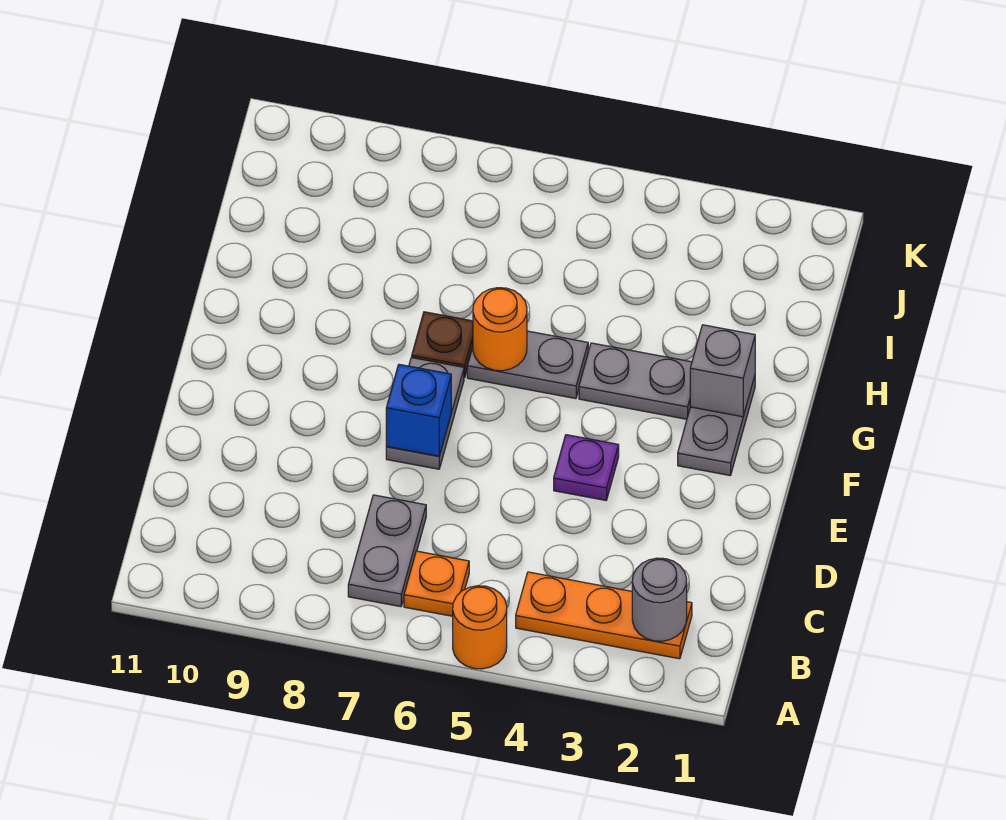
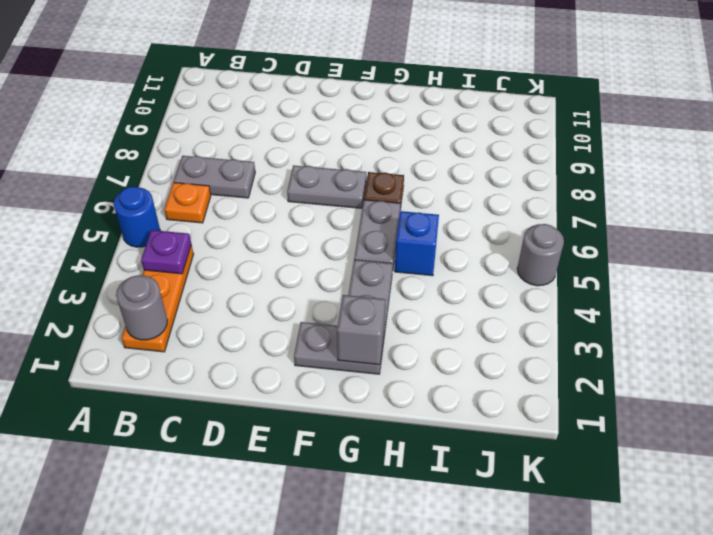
orange round brick A5 level 1 -> blue round brick A5 level 1
purple plate E4 level 1 -> purple plate B4 level 2
blue brick E7 level 2 -> blue brick H5 level 1
orange round brick G6 level 2 -> none
none -> grey round brick K5 level 1

